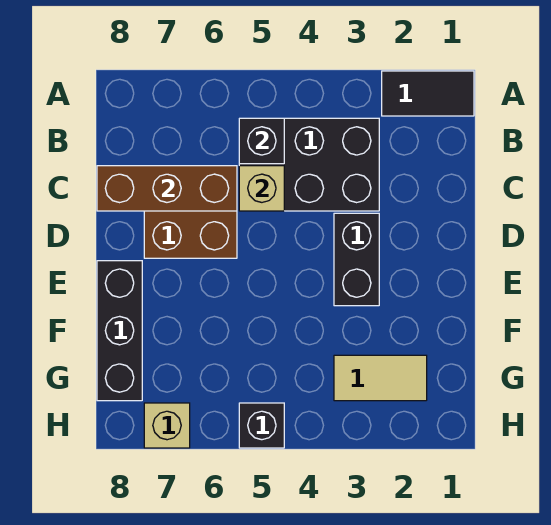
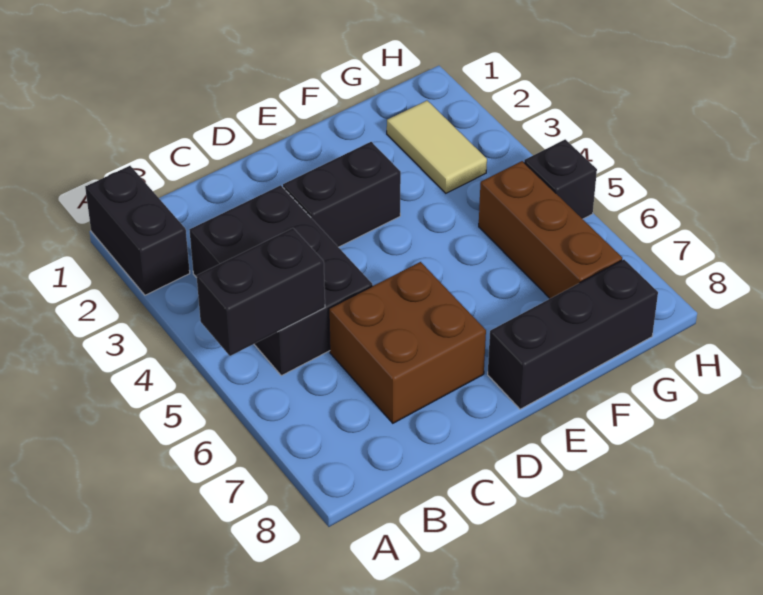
black tile A1:A2 level 1 -> black brick A1:A2 level 1
black brick B5 level 2 -> black brick A5:B5 level 2
tan brick C5 level 2 -> none
brown brick C6:C8 level 2 -> brown brick G5:G7 level 1
tan brick H7 level 1 -> none

